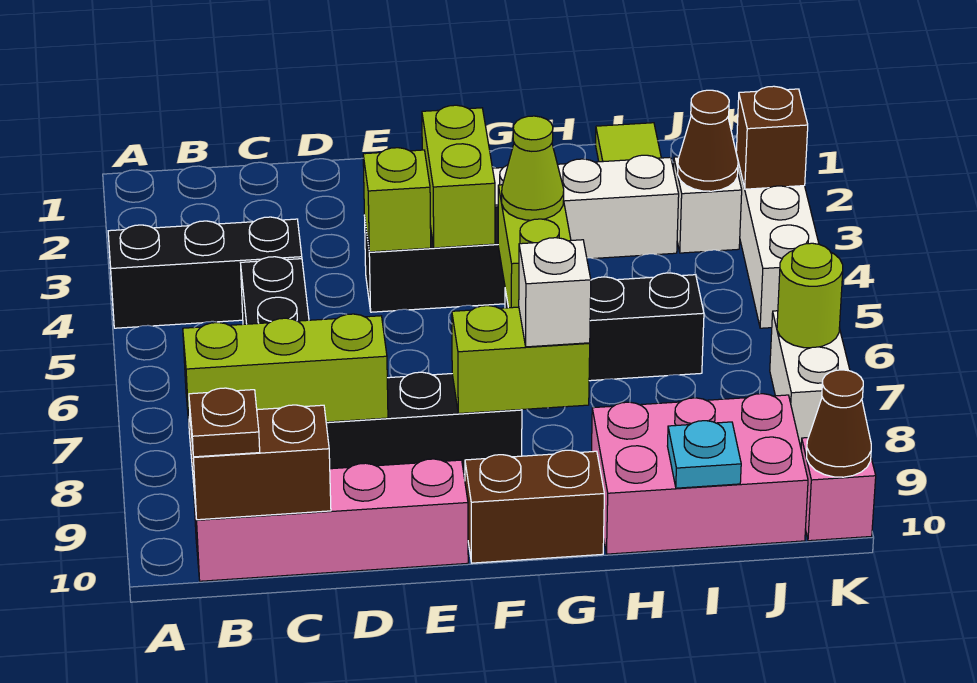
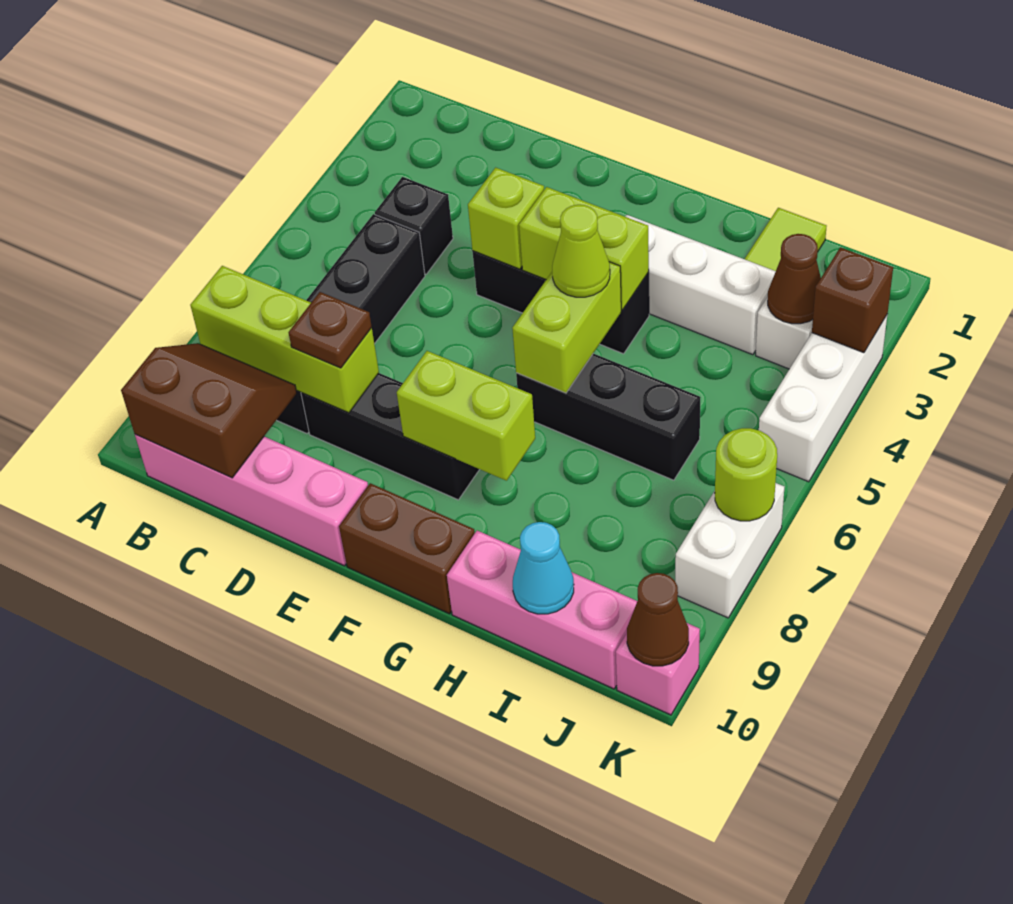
black brick A4:C4 level 1 -> black brick C4 level 1
brown plate B10 level 3 -> brown plate D8 level 3
lime brick F3:F4 level 2 -> lime brick F4:G4 level 2
white brick G8 level 3 -> none
pink brick H9:J10 level 1 -> pink brick H10:J10 level 1
cyan plate I10 level 2 -> cyan cone I10 level 2

